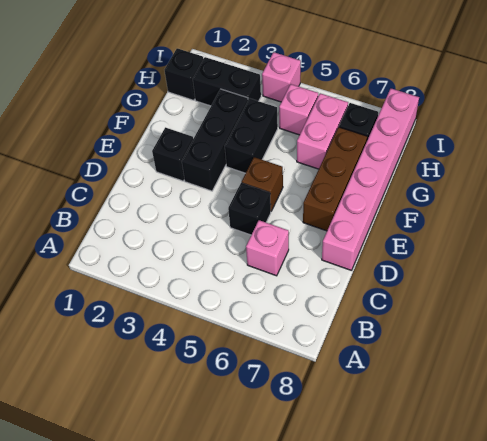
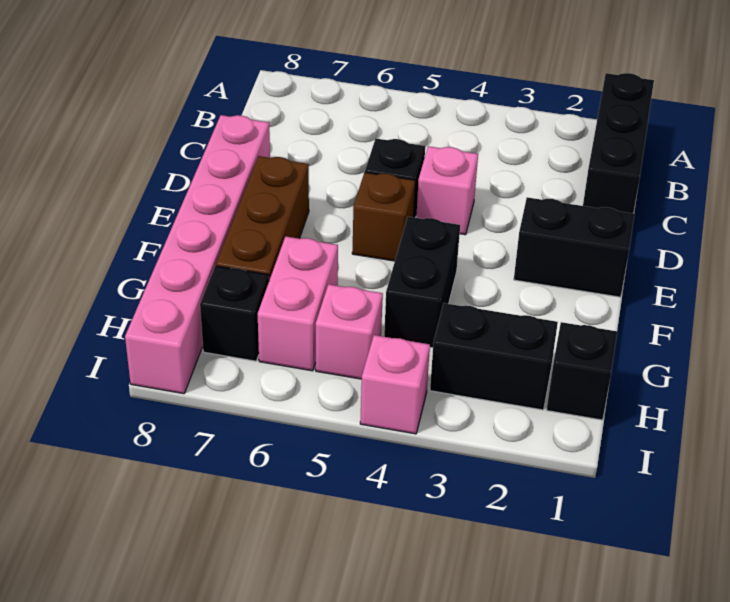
pink brick C6 level 1 -> pink brick D4 level 1
black brick E2 level 1 -> black brick E1:E2 level 1
black brick E3:G3 level 1 -> black brick A1:C1 level 1

